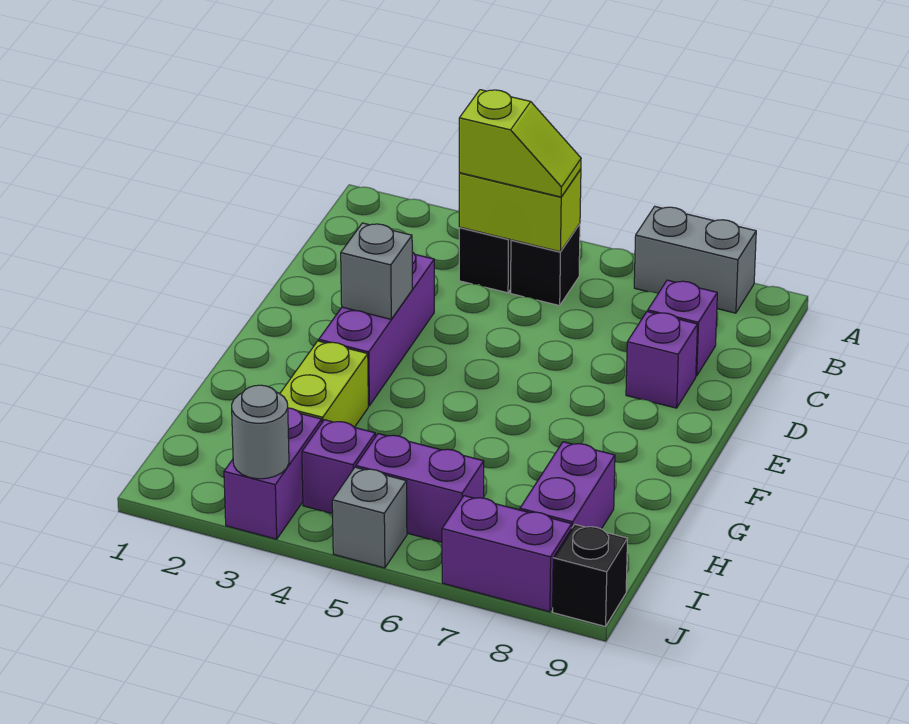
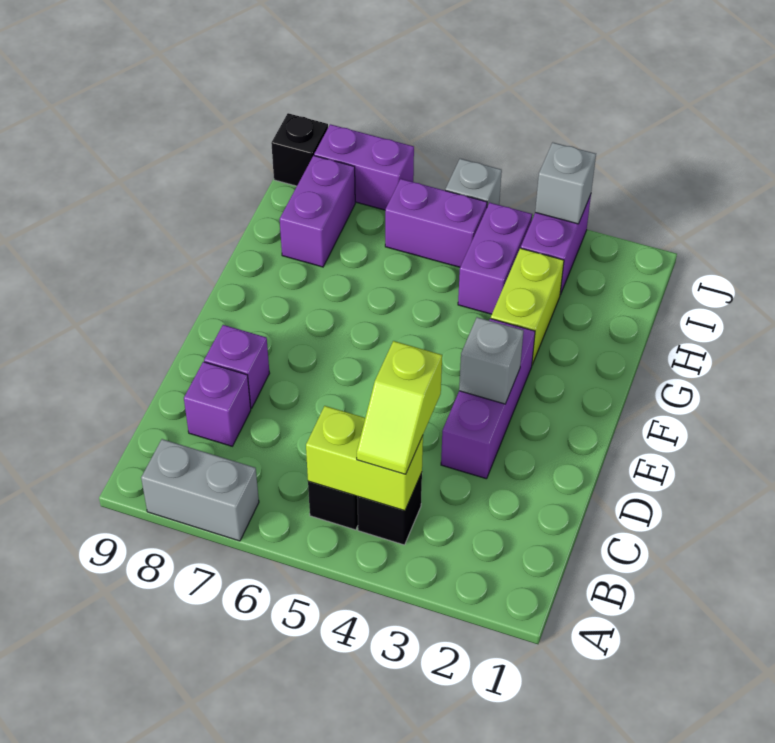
lime slope B4:B5 level 3 top 4 -> lime slope B4:C4 level 3 top C
purple brick I4 level 1 -> purple brick H4:I4 level 1
grey round brick J3 level 2 -> grey brick J3 level 2

